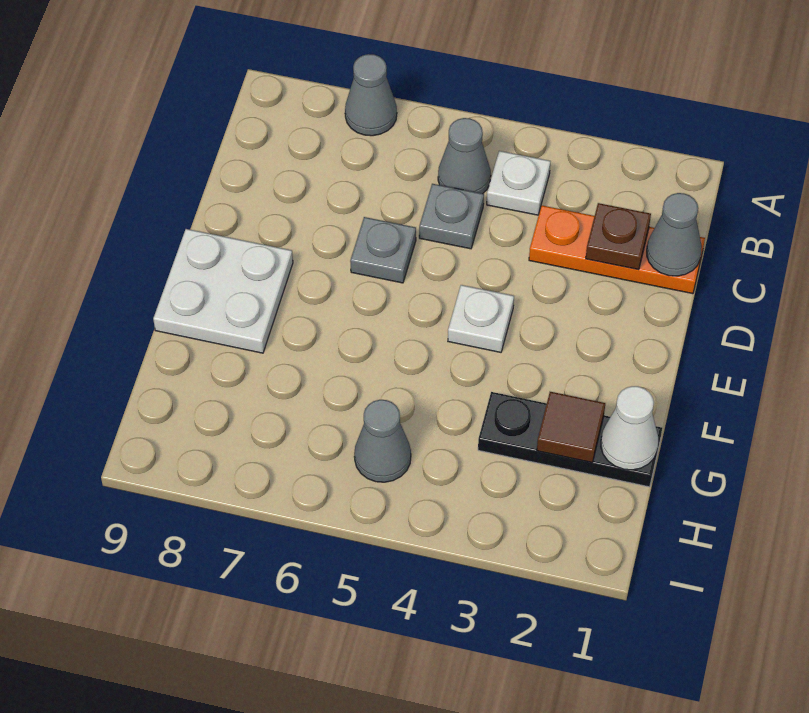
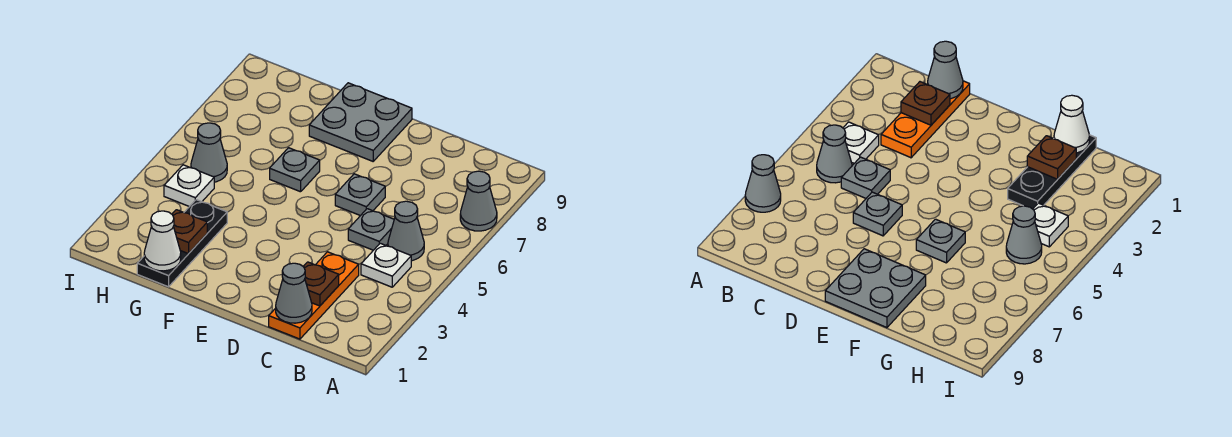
white plate E4 level 1 -> white plate H4 level 1
white plate E8:F9 level 1 -> grey plate E8:F9 level 1
none -> grey plate F6 level 1
brown tile G2 level 2 -> brown plate G2 level 2

